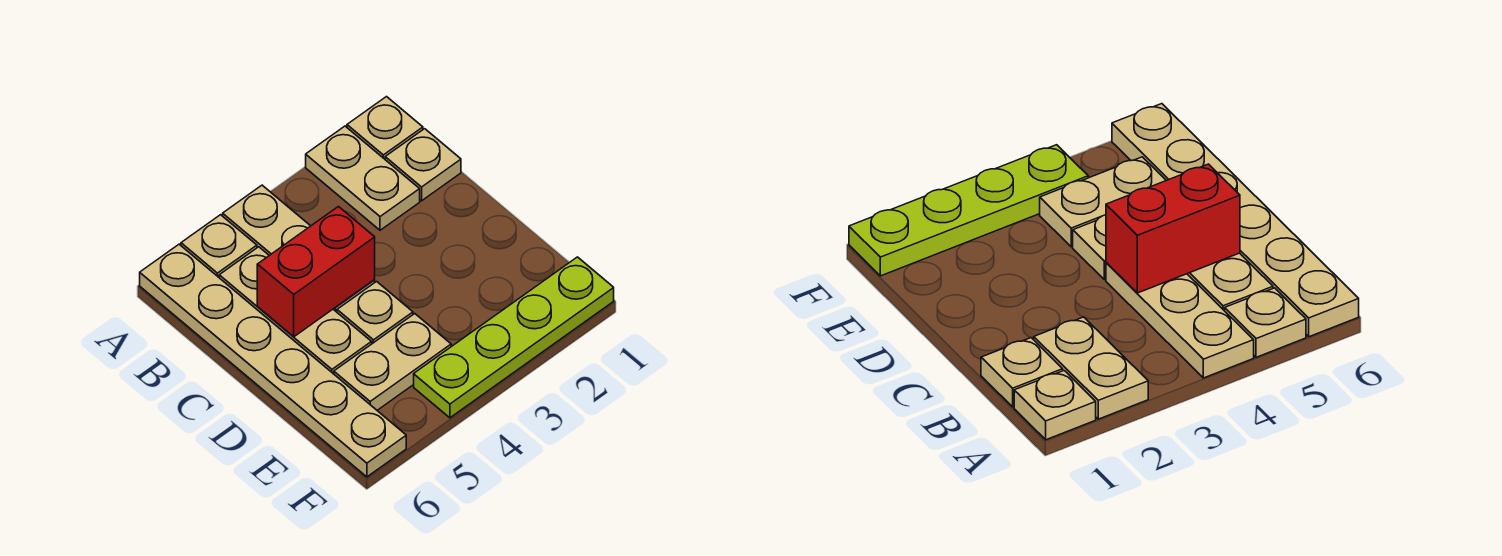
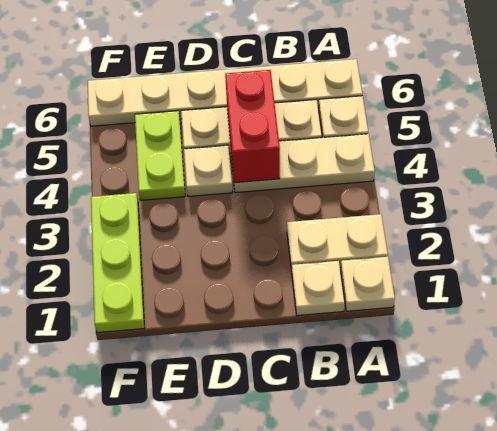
tan plate E4:E5 level 1 -> lime plate E4:E5 level 1
lime plate F1:F4 level 1 -> lime plate F1:F3 level 1

